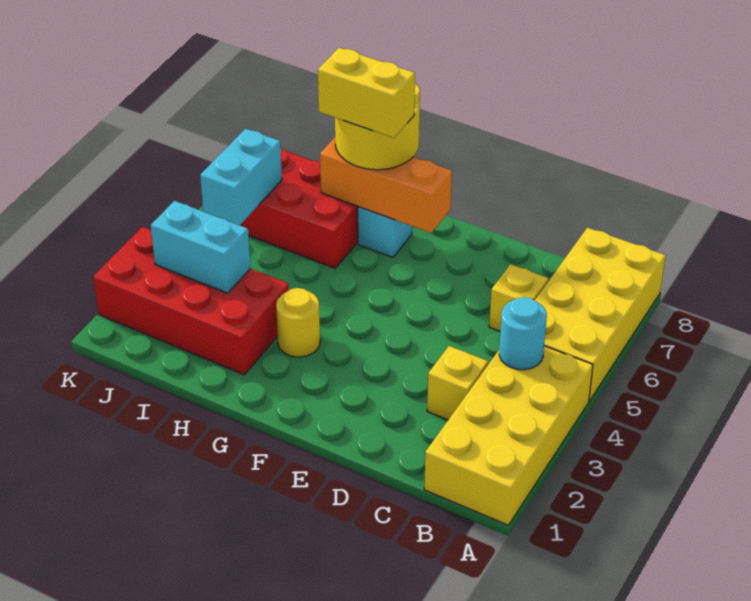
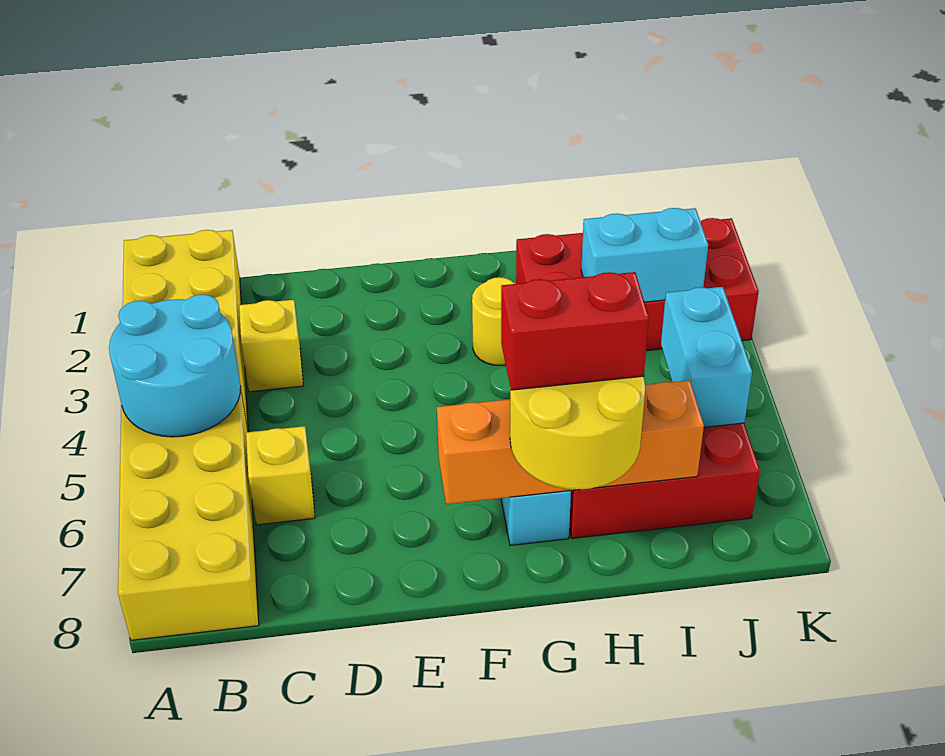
cyan round brick B4 level 2 -> cyan round brick A4:B5 level 2
orange brick F7:H7 level 2 -> orange brick F7:I7 level 2
yellow brick G7:H7 level 4 -> red brick G7:H7 level 4

